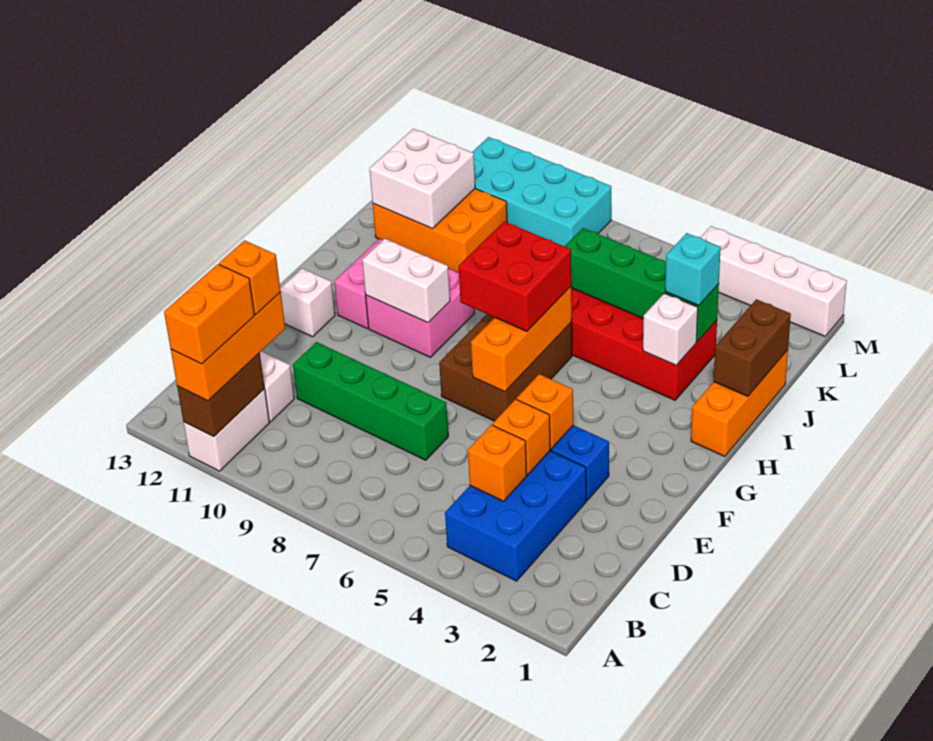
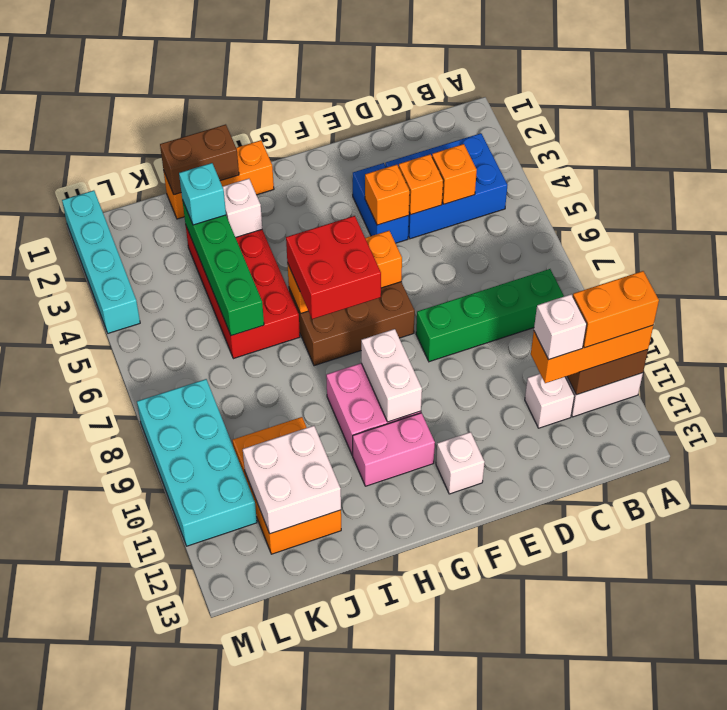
orange brick C11 level 4 -> white brick C11 level 4
green brick D7:D10 level 1 -> green brick B8:E8 level 1
white brick M1:M4 level 1 -> cyan brick M1:M4 level 1

